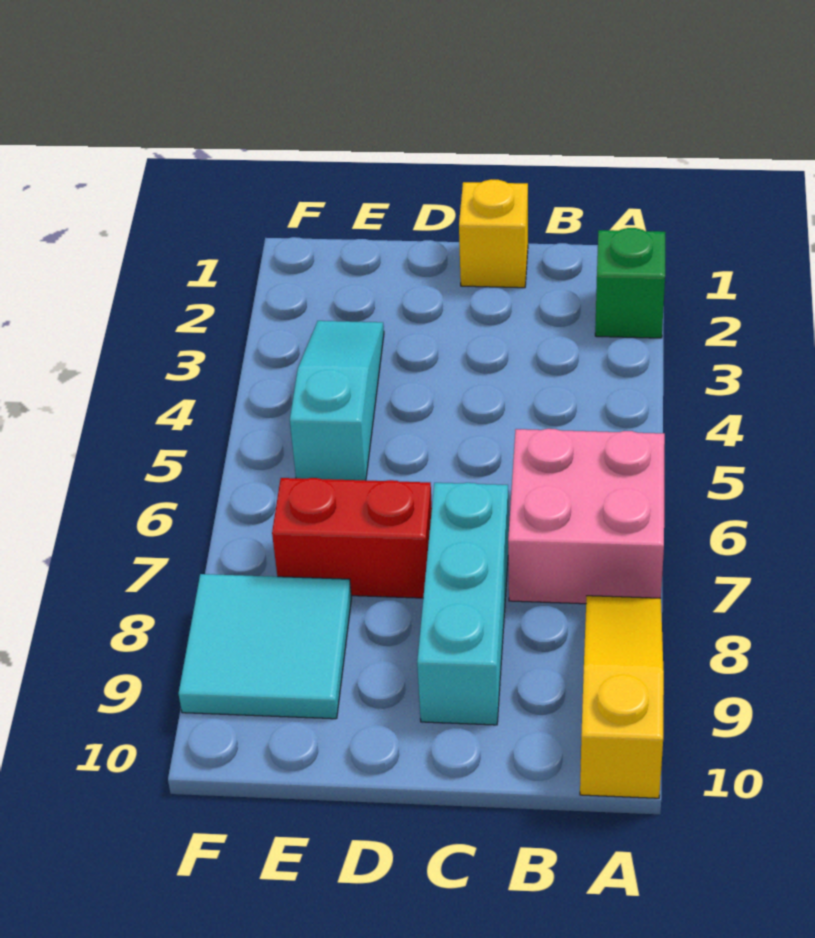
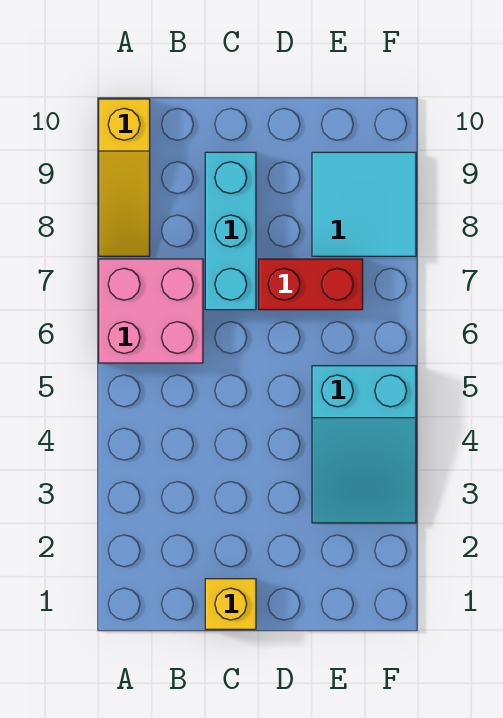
green brick A2 level 1 -> none
cyan slope E3:E5 level 1 top 5 -> cyan slope E3:F5 level 1 top 5

